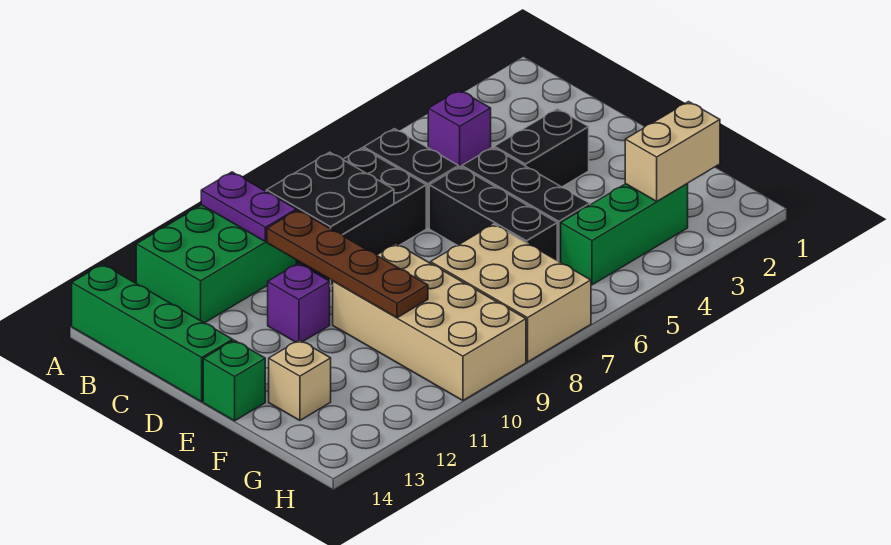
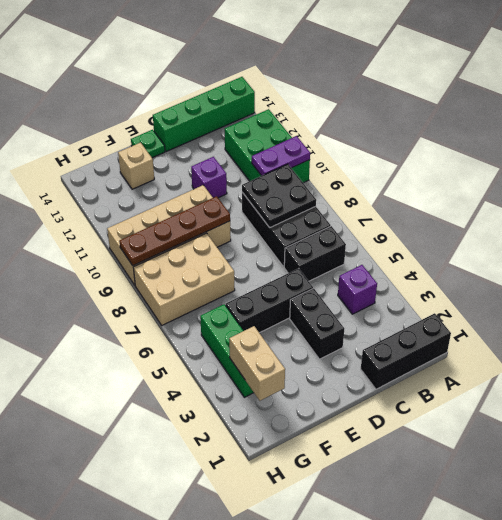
brown plate C10:F10 level 2 -> brown plate E9:H9 level 2
black brick D6:F6 level 1 -> black brick A1:C1 level 1
green brick E14 level 1 -> green plate E14 level 1

